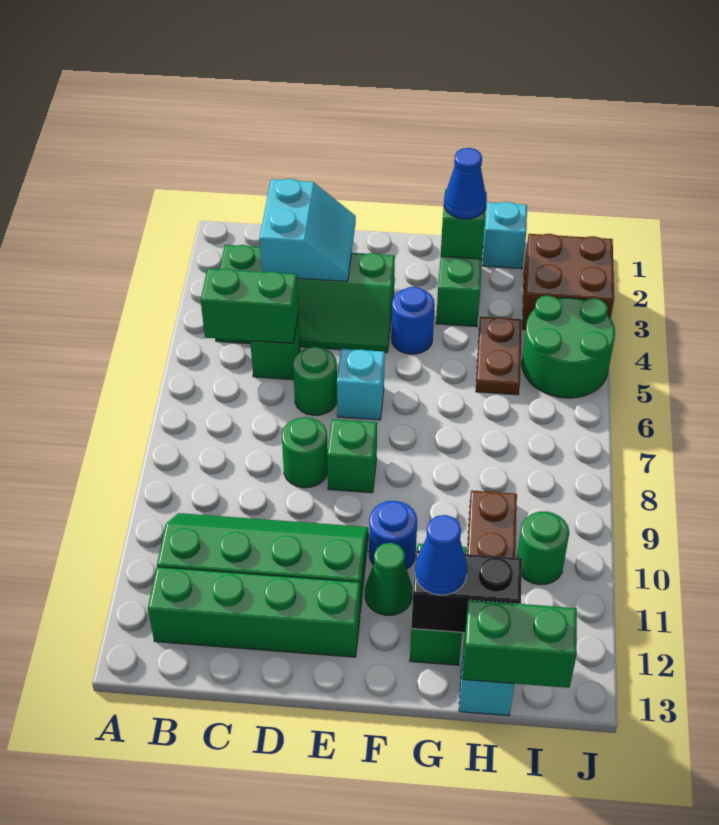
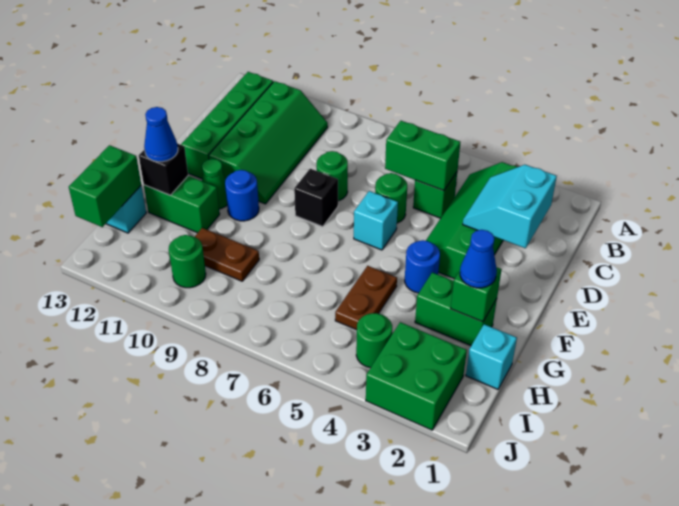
green brick B5:C5 level 2 -> green brick C5:C6 level 2
cyan slope C2:D3 level 2 top C -> cyan slope C2:D3 level 2 top 2
green brick E8 level 1 -> black brick E8 level 1
black brick G12:H12 level 2 -> black brick G12 level 2
brown plate H4:H5 level 1 -> brown plate G5:H5 level 1
brown brick I2:J3 level 1 -> green brick I2:J3 level 1
green round brick I4:J5 level 1 -> green round brick I4 level 1

